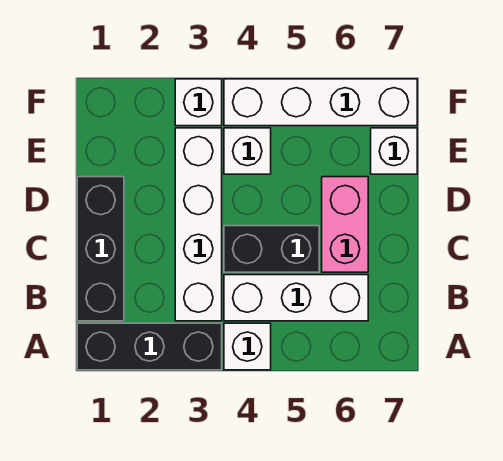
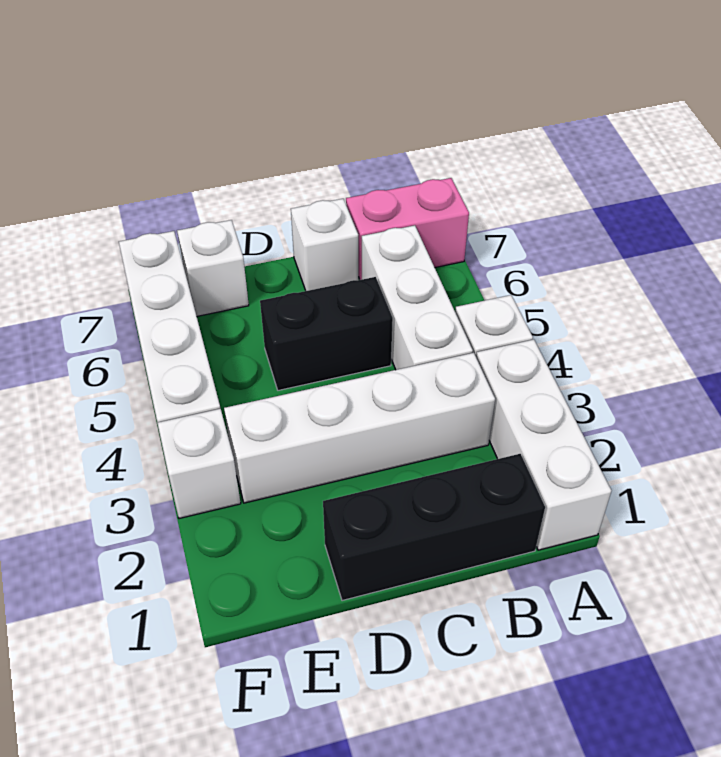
black brick A1:A3 level 1 -> white brick A1:A3 level 1
black brick C4:C5 level 1 -> black brick C5:D5 level 1
pink brick C6:D6 level 1 -> pink brick A7:B7 level 1
white brick E4 level 1 -> white brick C7 level 1

